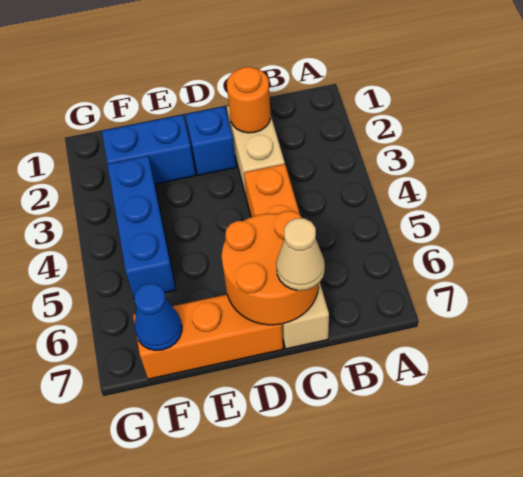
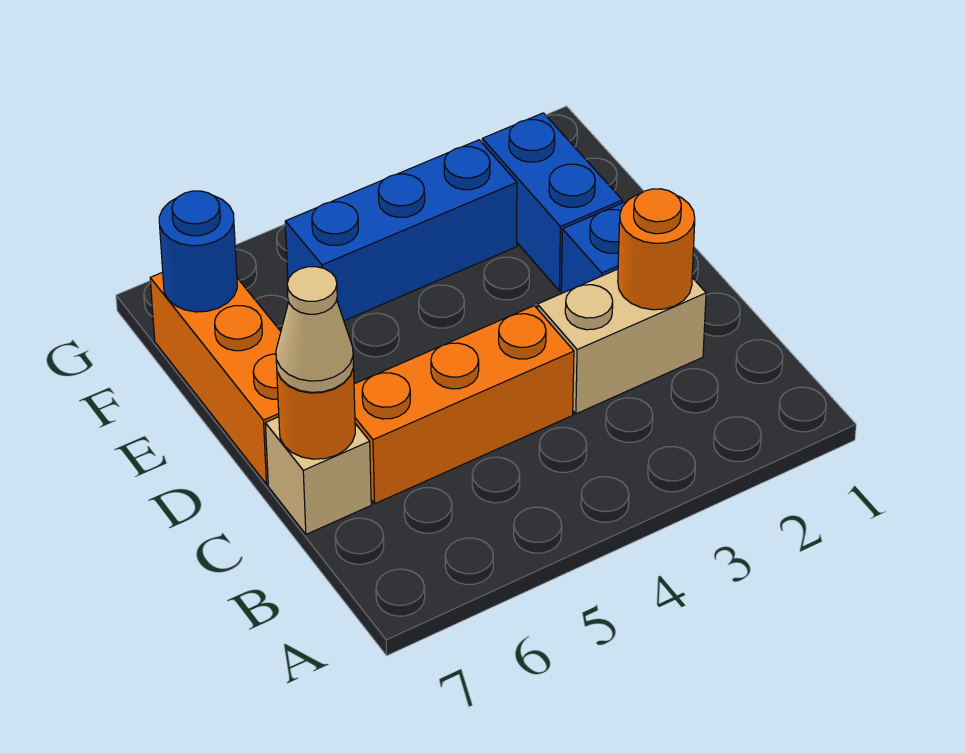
orange round brick C6:D7 level 2 -> orange round brick C7 level 2
blue cone F7 level 2 -> blue round brick F7 level 2

